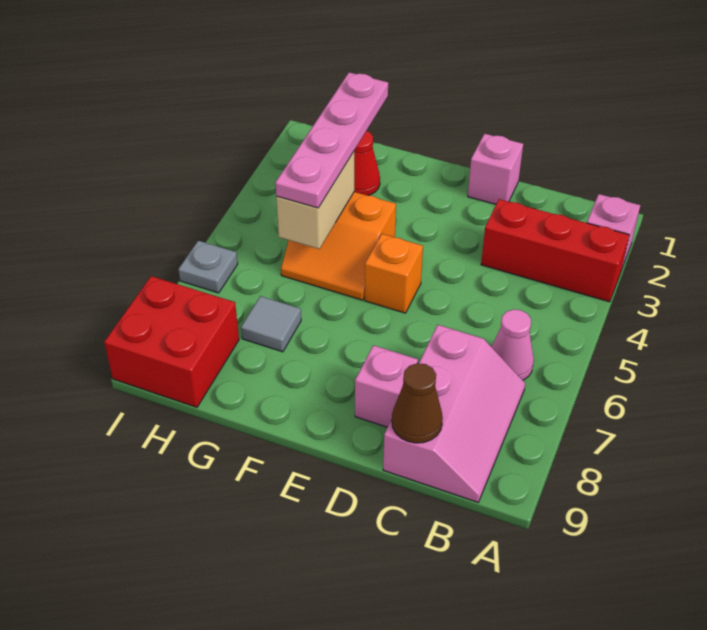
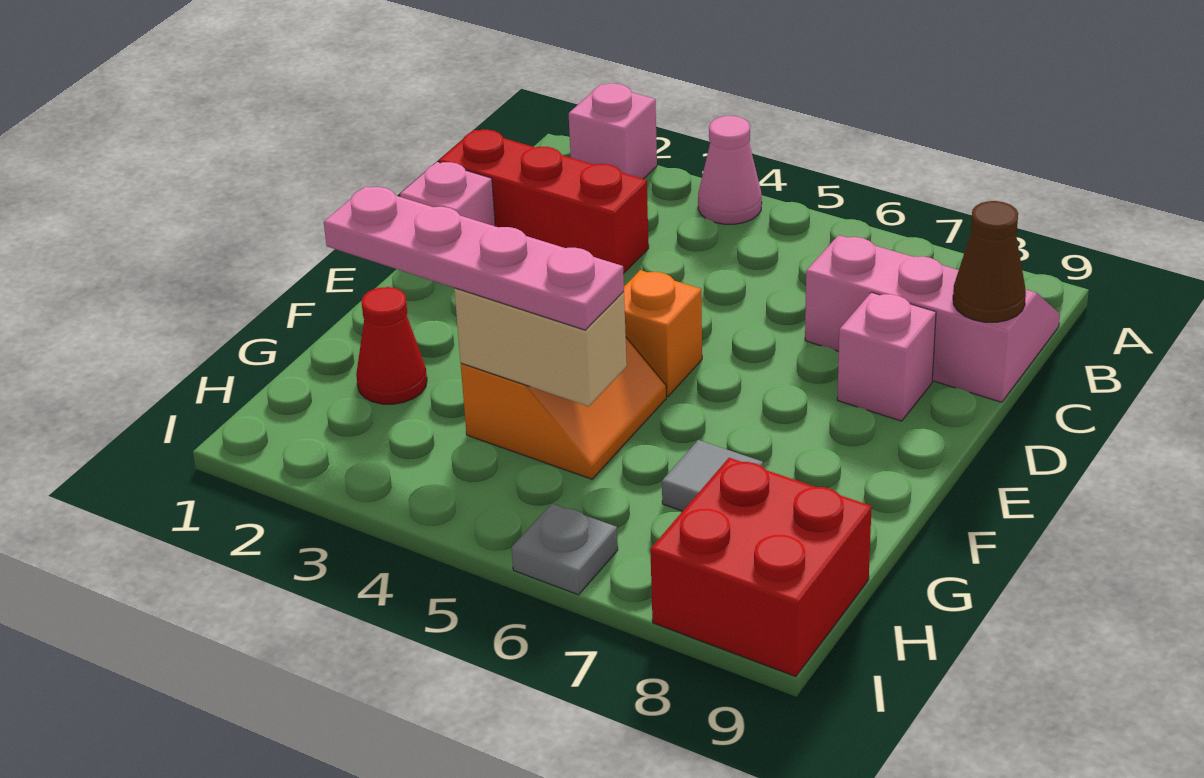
red brick A3:C3 level 1 -> red brick C1:C3 level 1
pink cone B6 level 1 -> pink cone A4 level 1

